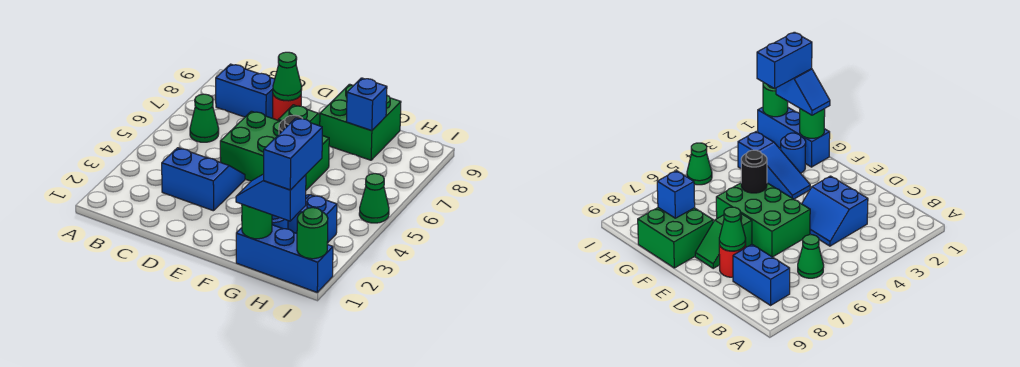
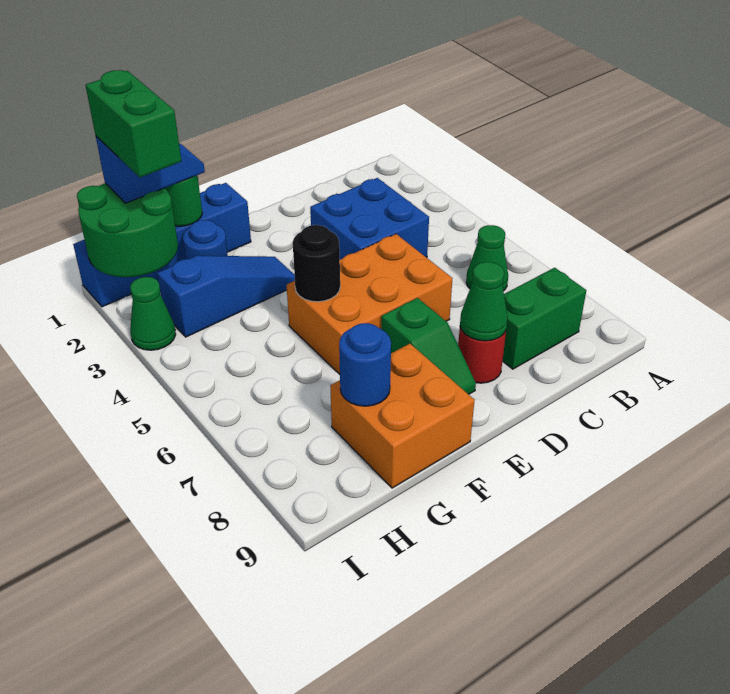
blue brick B8:C8 level 1 -> green brick B8:C8 level 1
blue slope C3:D4 level 1 top 3 -> blue brick C3:D4 level 1
green brick D5:F6 level 1 -> orange brick D5:F6 level 1
green brick F8:G9 level 1 -> orange brick F8:G9 level 1
blue brick G1:I1 level 1 -> blue brick F1:I1 level 1
blue brick G8 level 2 -> blue round brick G8 level 2
blue brick H1:H2 level 4 -> green brick H1:H2 level 4
green round brick I1 level 2 -> green round brick H1:I2 level 2
green cone I5 level 1 -> green cone I3 level 1

